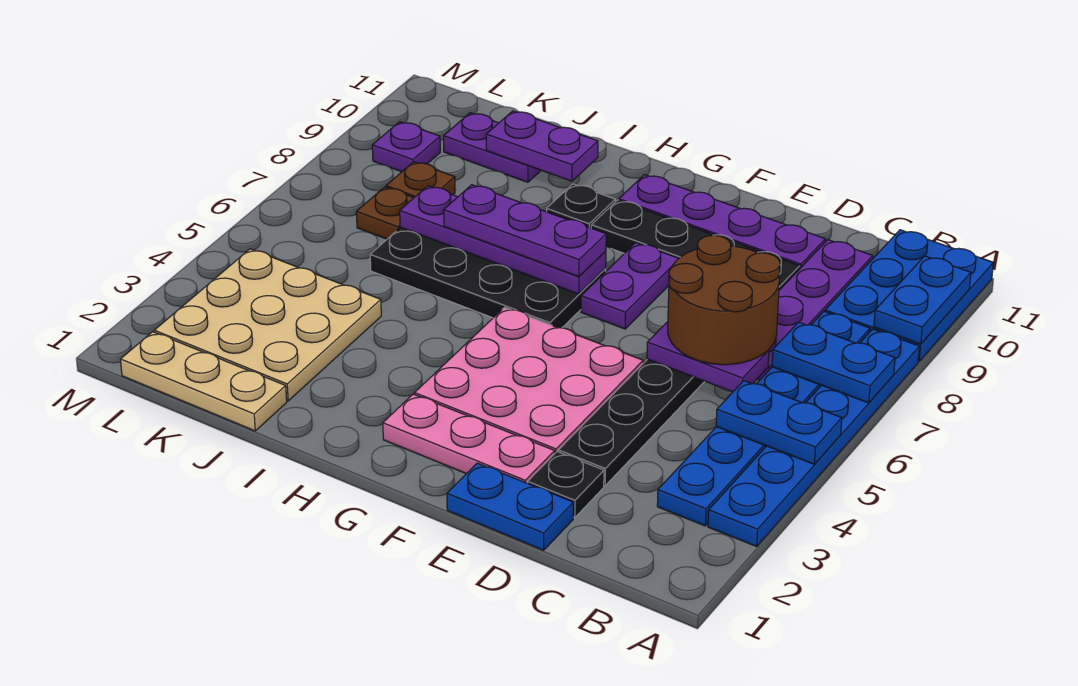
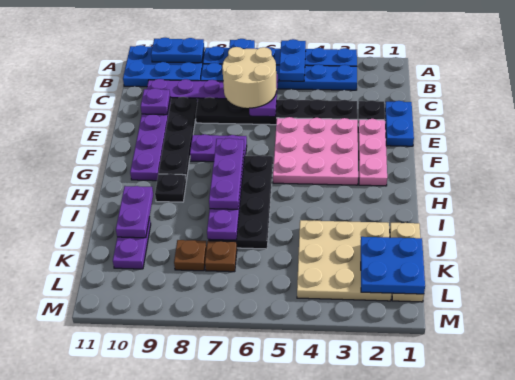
brown round brick C6:D7 level 3 -> tan round brick C6:D7 level 3
none -> blue plate K1:L2 level 2
purple plate L9 level 1 -> purple plate D10 level 2

